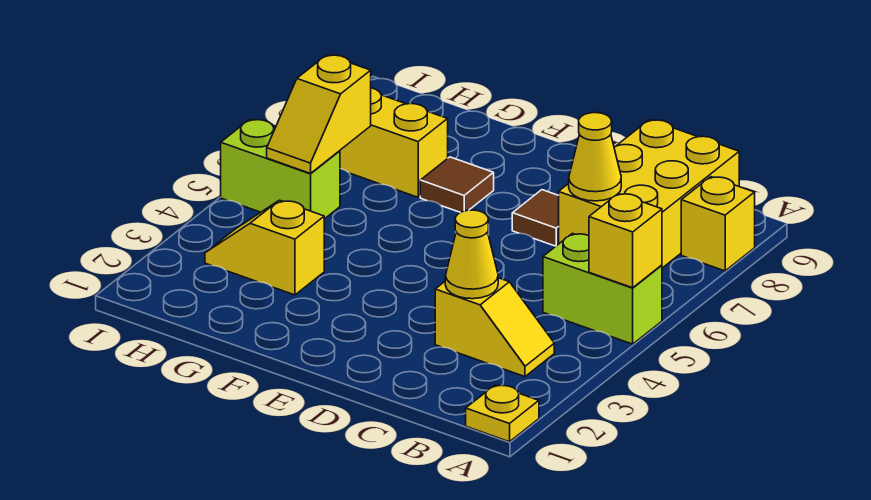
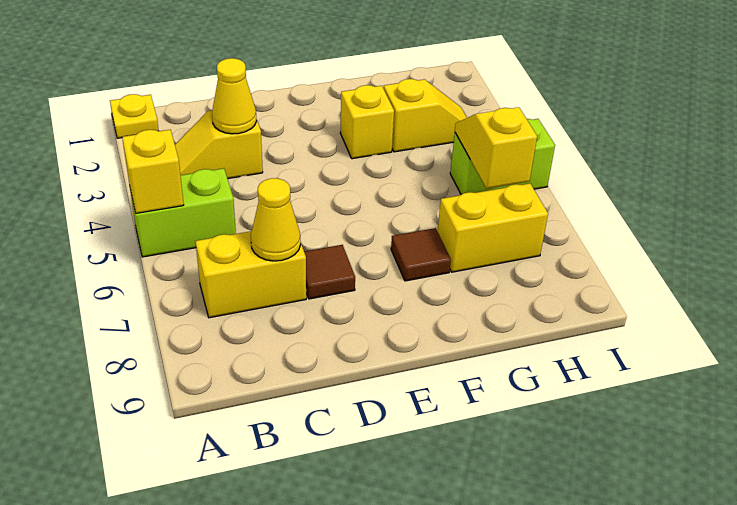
yellow brick A8 level 1 -> yellow brick F3 level 1
yellow brick B7:C9 level 1 -> yellow brick B7:C7 level 1

